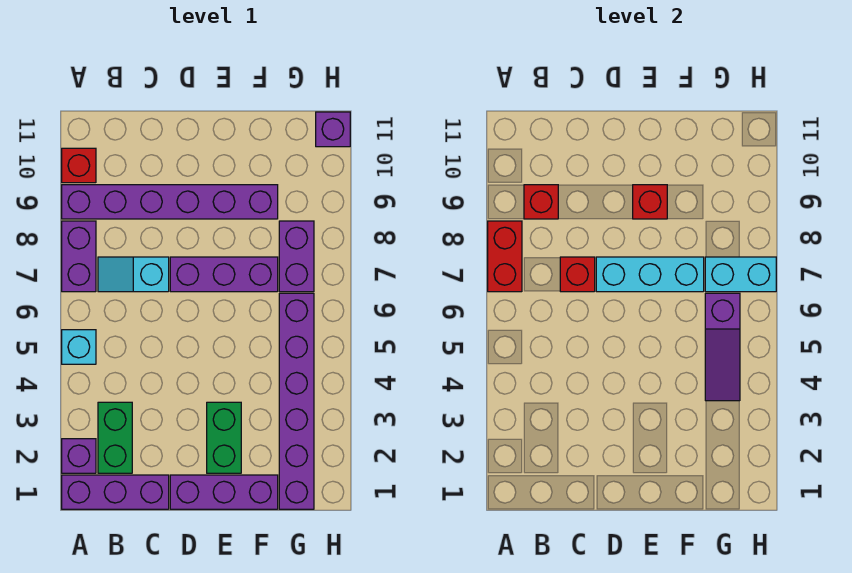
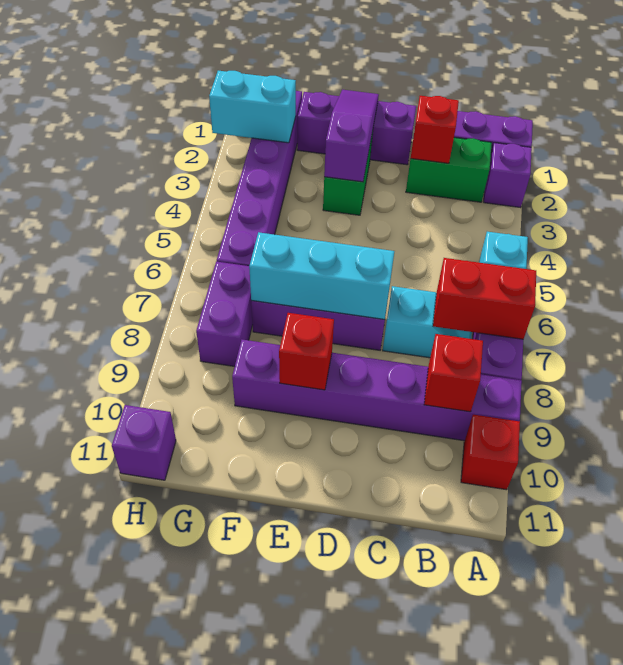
red brick A7:A8 level 2 -> red brick A7:B7 level 2
green brick B2:B3 level 1 -> green brick B2:C2 level 1
red brick C7 level 2 -> red brick C2 level 2
purple slope G4:G6 level 2 top 6 -> purple slope E1:E3 level 2 top 3
cyan brick G7:H7 level 2 -> cyan brick G2:H2 level 2

